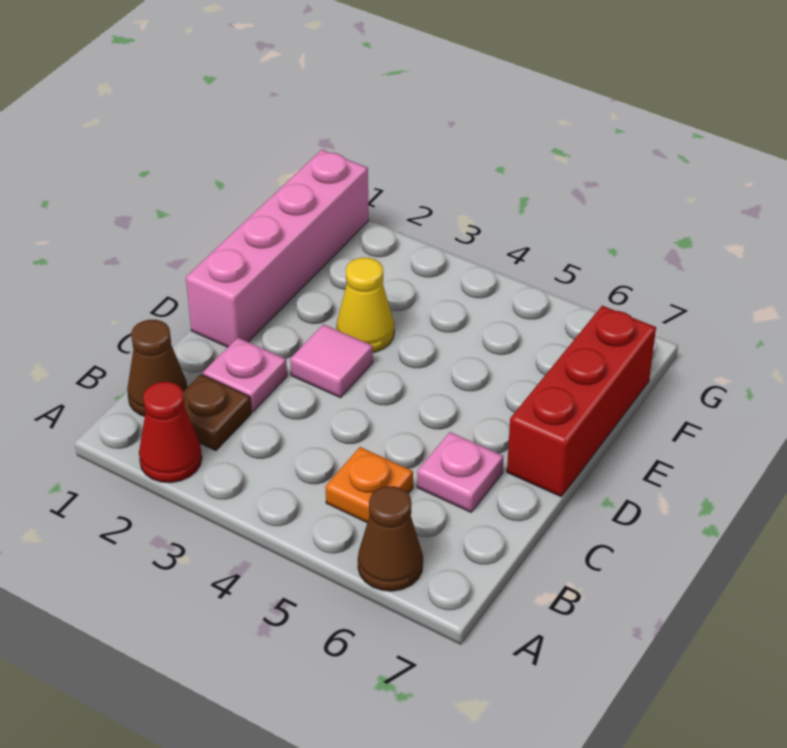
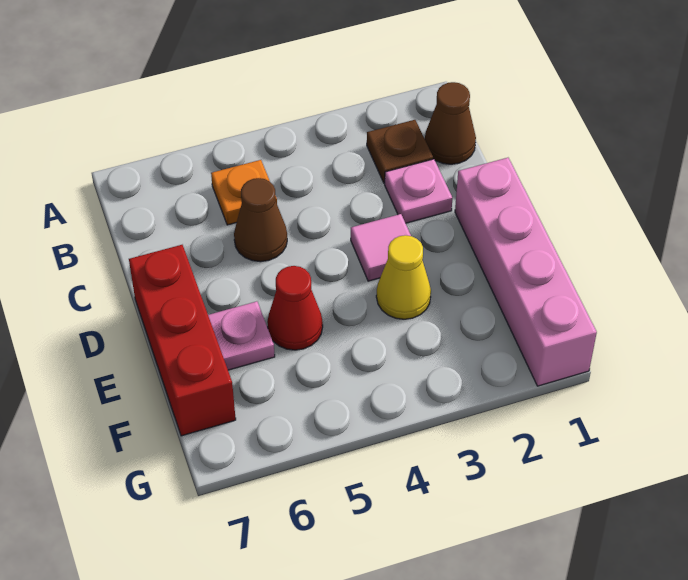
red cone A2 level 1 -> red cone E5 level 1
brown cone A6 level 1 -> brown cone C5 level 1
pink plate C6 level 1 -> pink plate E6 level 1

